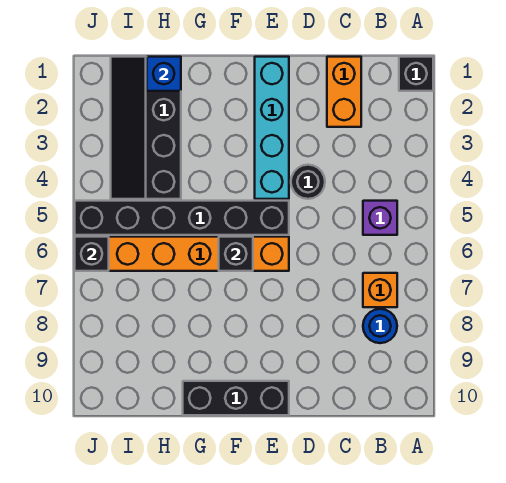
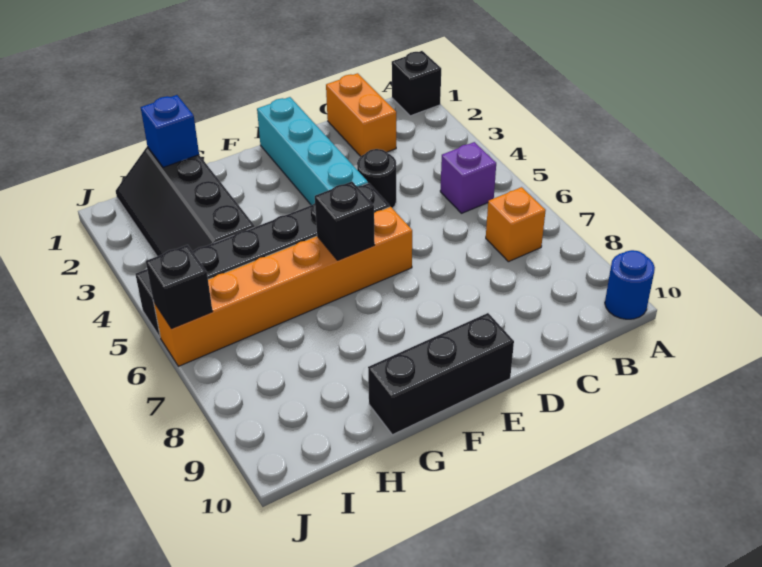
blue round brick B8 level 1 -> blue round brick A10 level 1

